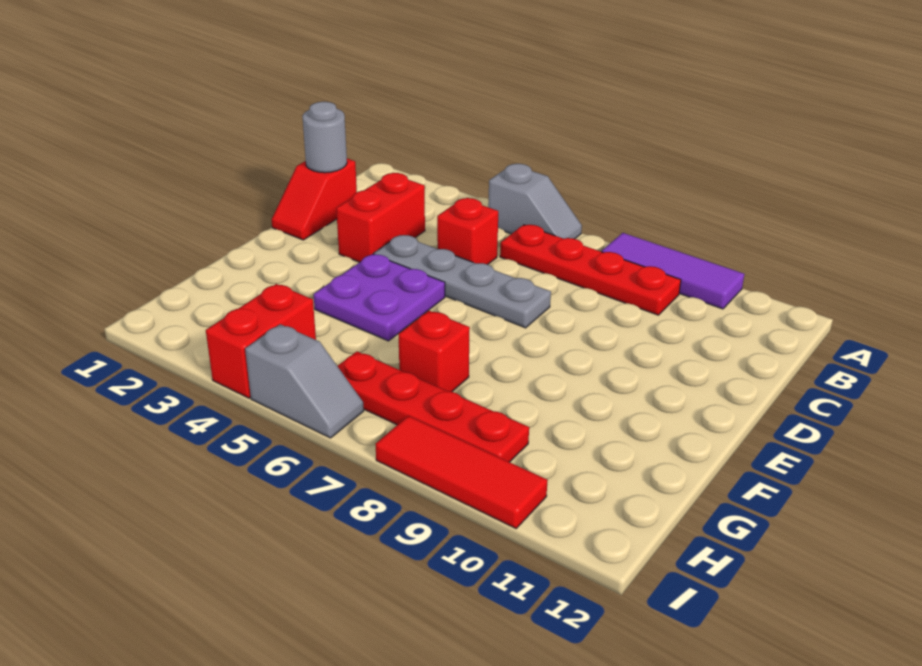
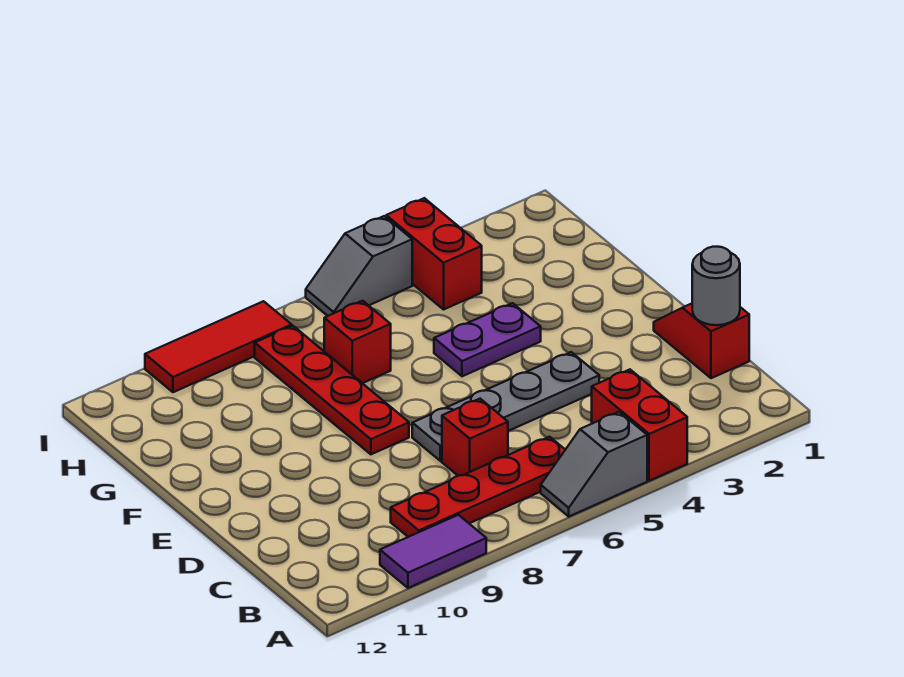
purple tile A8:A10 level 1 -> purple tile A9:A10 level 1
red brick C3:D3 level 1 -> red brick A4:B4 level 1
red brick C5 level 1 -> red brick C7 level 1
purple plate E4:F5 level 1 -> purple plate F4:F5 level 1
red plate H6:H9 level 1 -> red plate E8:H8 level 1

